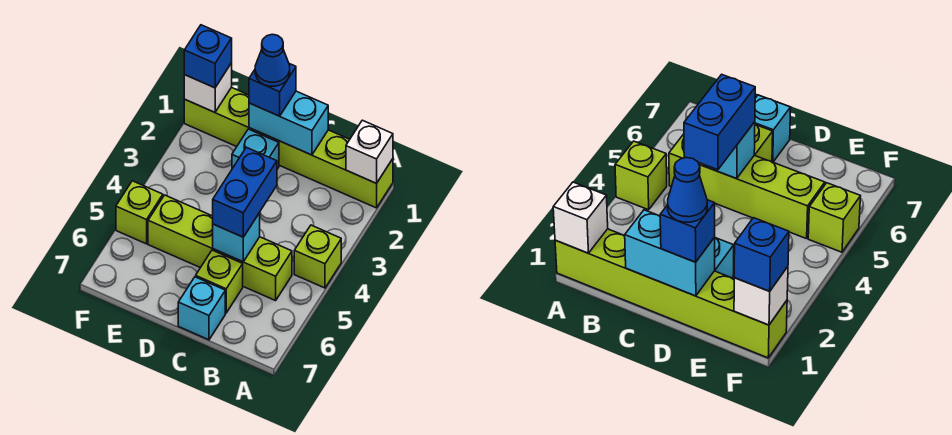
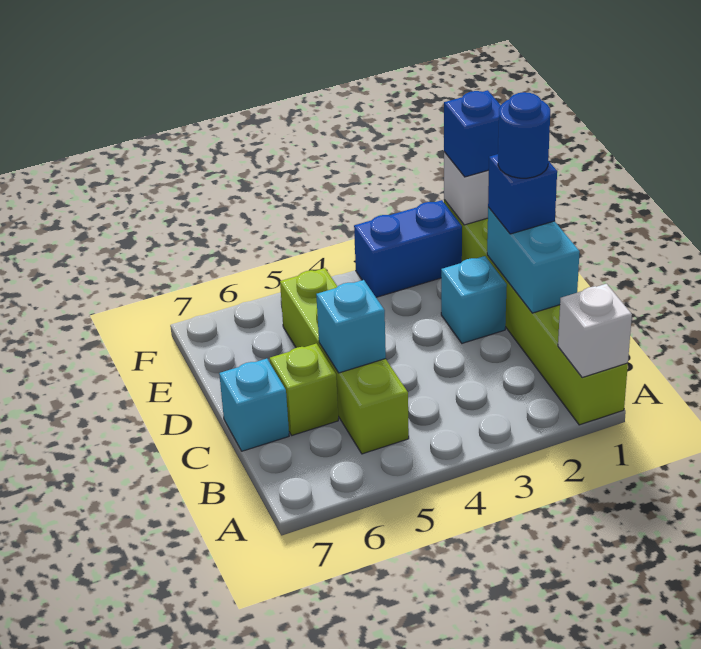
lime brick A4 level 1 -> none
blue brick C4:C5 level 3 -> blue brick F2:F3 level 1
blue cone D1 level 4 -> blue round brick D1 level 4
lime brick F5 level 1 -> none

